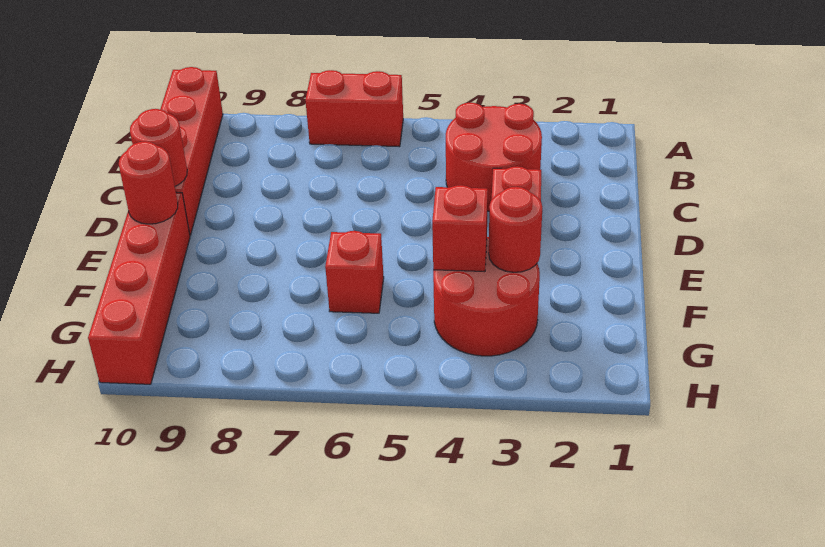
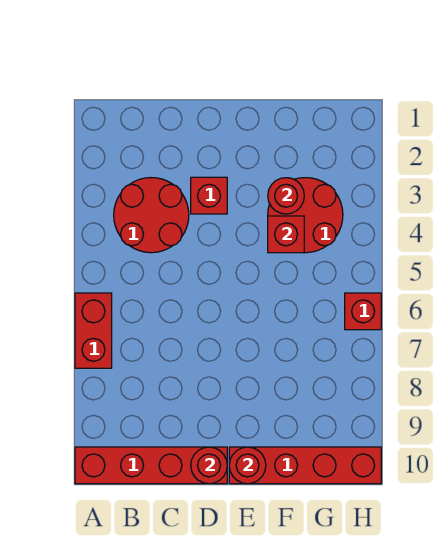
red brick F6 level 1 -> red brick H6 level 1

